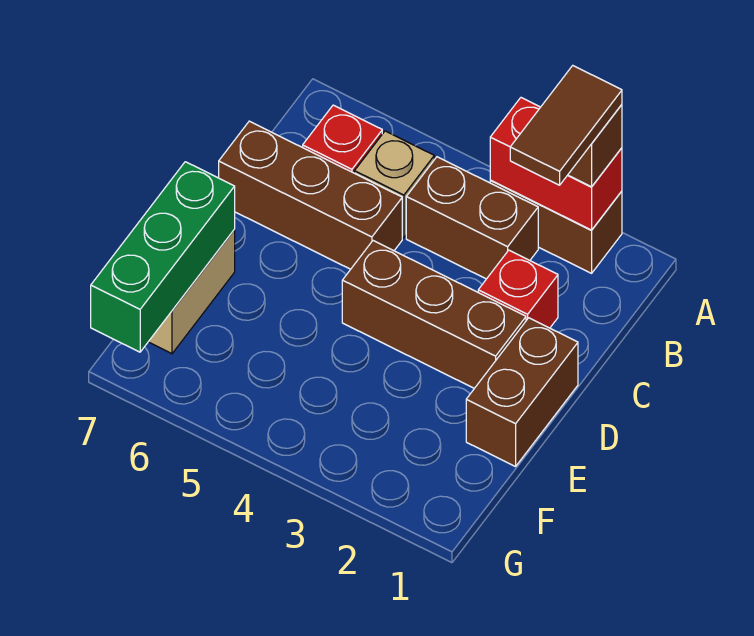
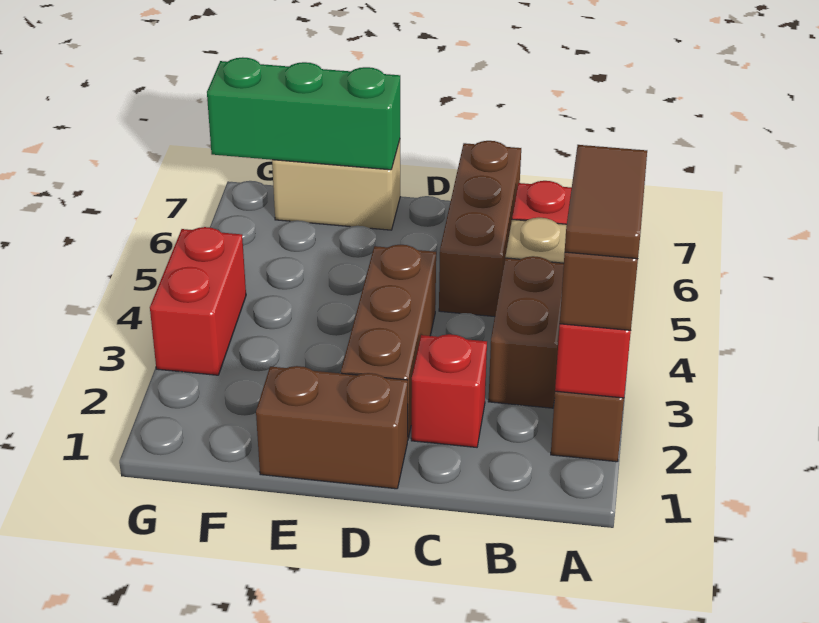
brown tile A2:B2 level 4 -> brown tile A2:A3 level 4
none -> red brick G3:G4 level 1

